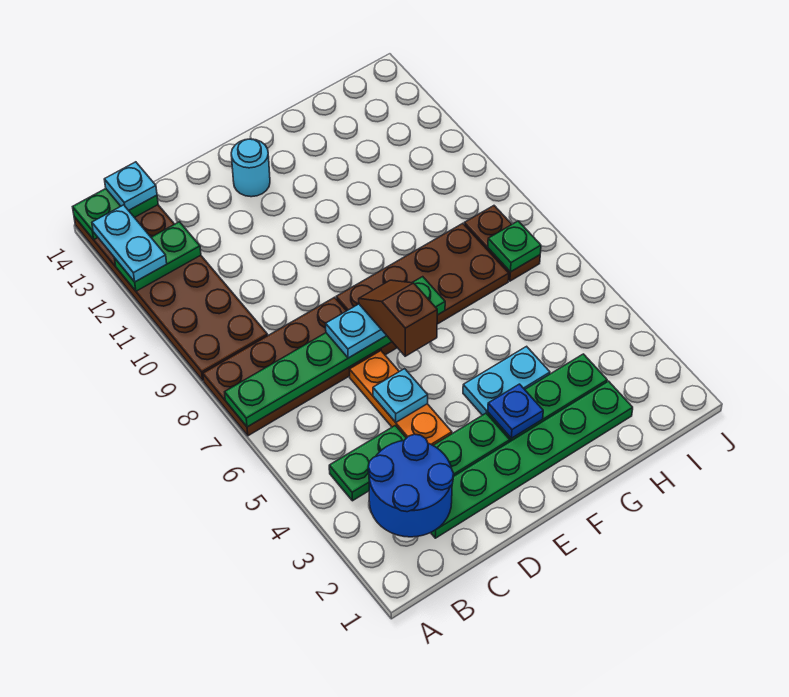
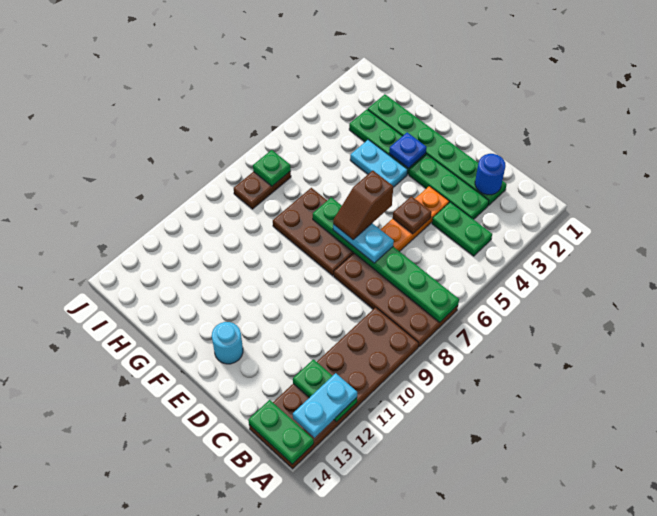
blue round brick B2:C3 level 2 -> blue round brick C2 level 2
cyan plate B14 level 3 -> none
cyan plate D5 level 2 -> brown plate D5 level 2
brown plate E7:H8 level 1 -> brown plate E7:G8 level 1

